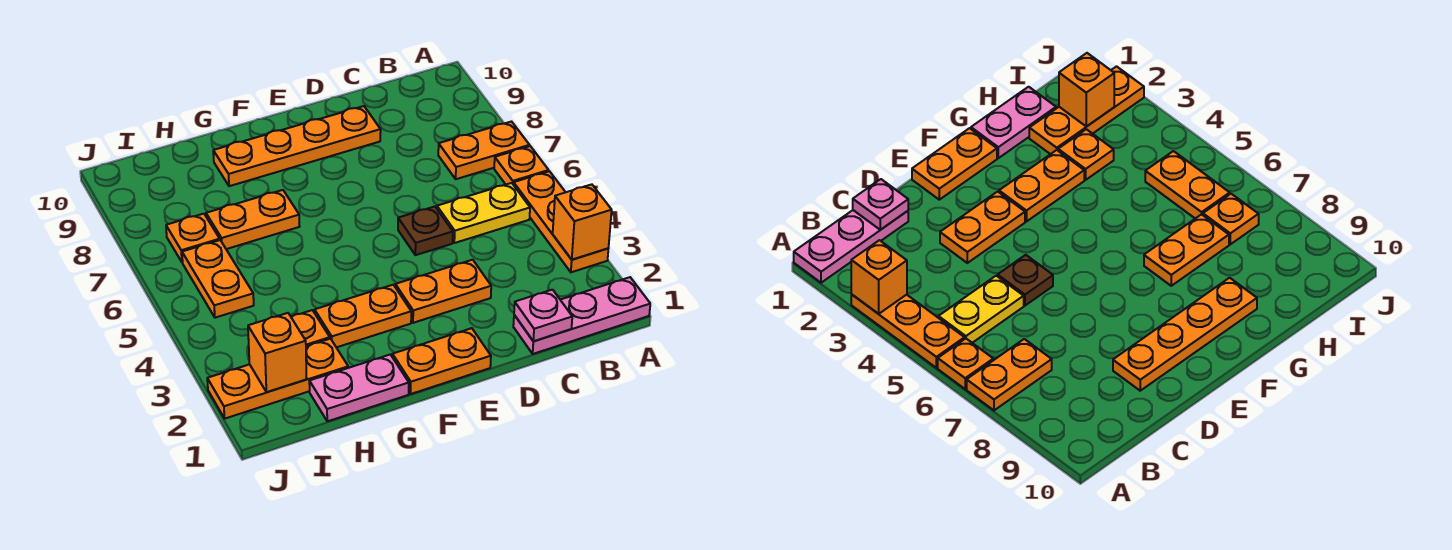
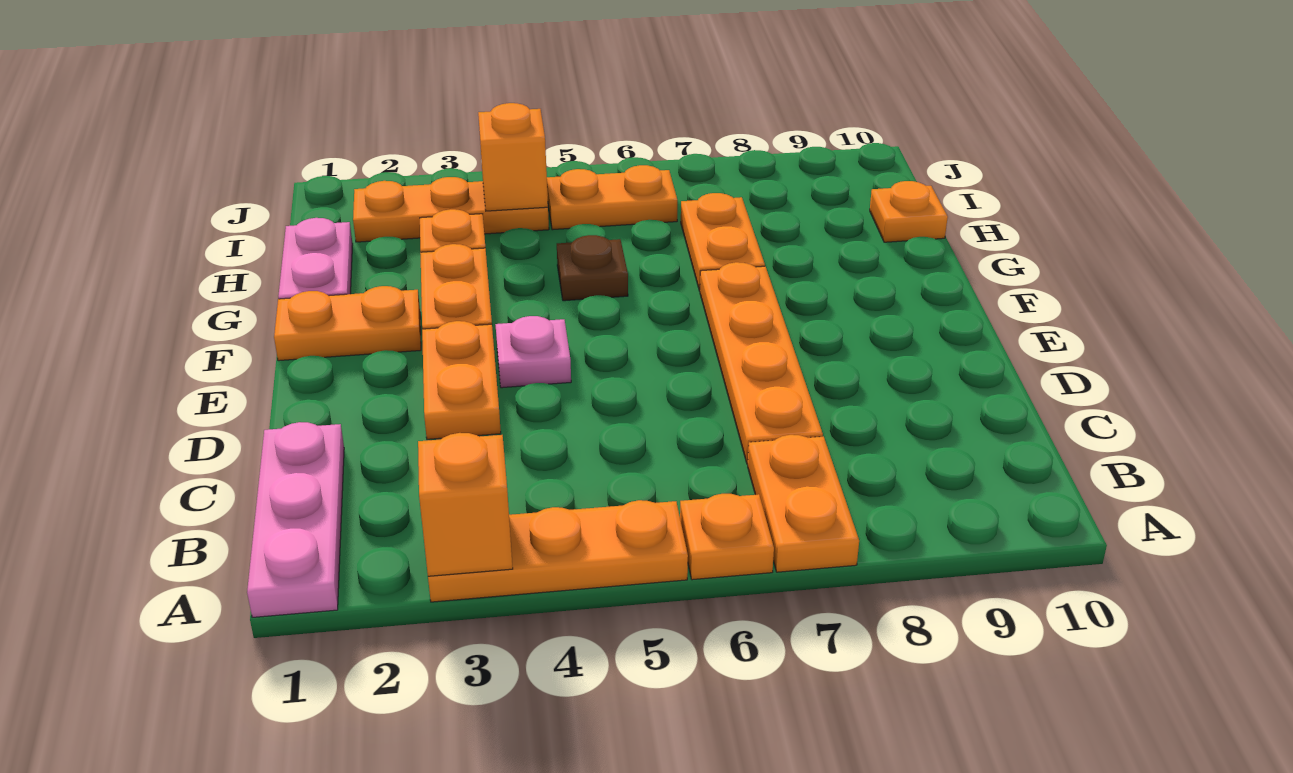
yellow plate B5:C5 level 1 -> none
pink plate C1 level 2 -> pink plate E4 level 1
brown plate D5 level 1 -> brown plate G5 level 1
orange plate D9:G9 level 1 -> orange plate C7:F7 level 1
orange plate E1:F1 level 1 -> orange plate F1:F2 level 1
orange plate H2:J2 level 1 -> orange plate I2:I4 level 1
orange brick I2 level 2 -> orange brick I4 level 2
orange plate I7 level 1 -> orange plate H10 level 1

